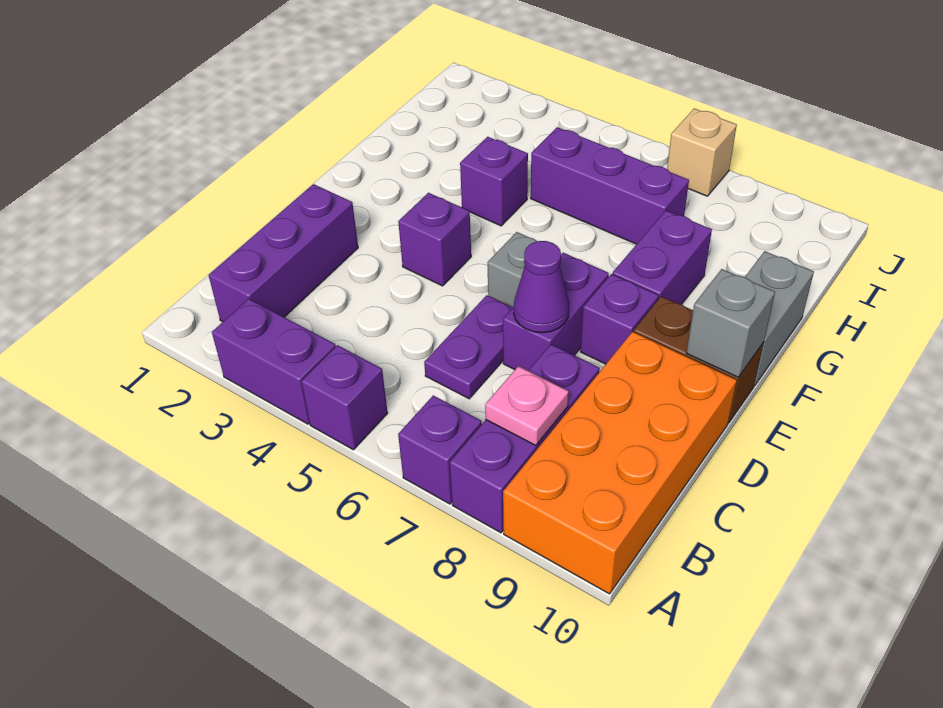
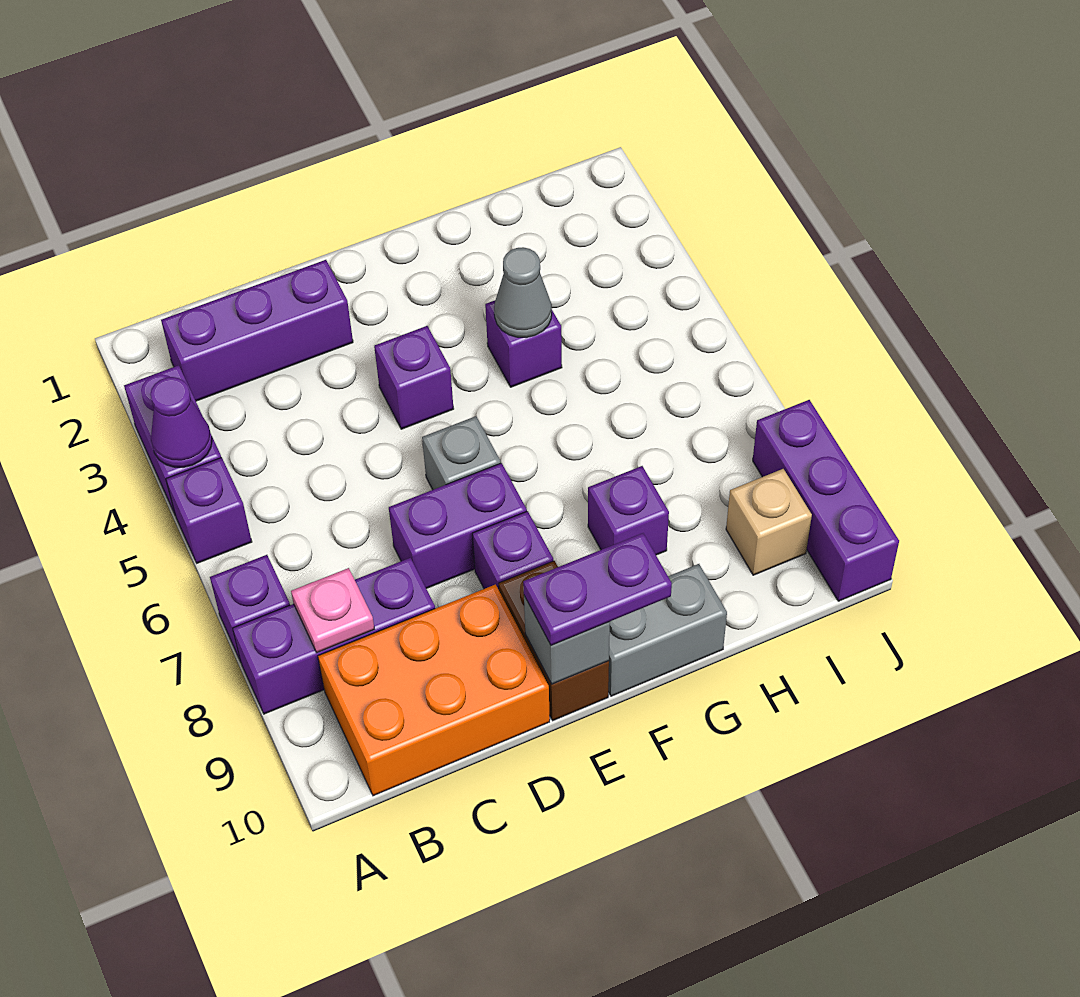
orange brick A9:D10 level 1 -> orange brick B9:D10 level 1
purple plate C6:D6 level 1 -> purple plate E10:F10 level 3
purple cone D7 level 2 -> purple cone A4 level 2
purple brick F8:G8 level 1 -> purple brick G8 level 1
none -> grey cone G4 level 2
purple brick H5:H7 level 1 -> purple brick J8:J10 level 1
tan brick J7 level 1 -> tan brick I9 level 1

